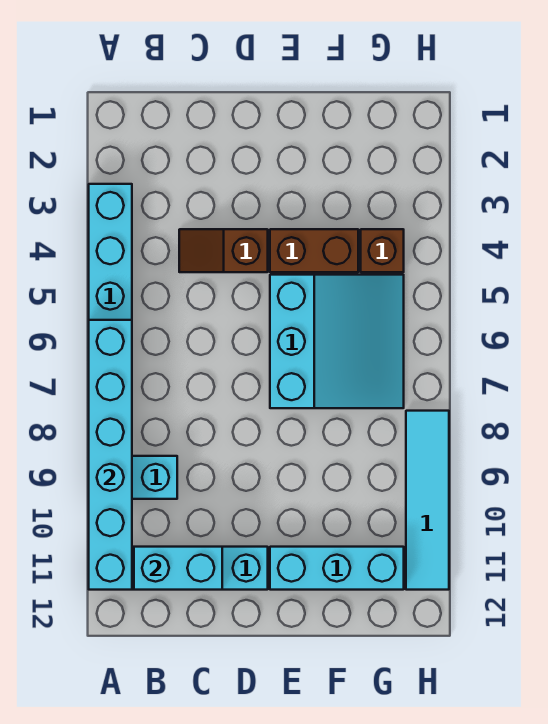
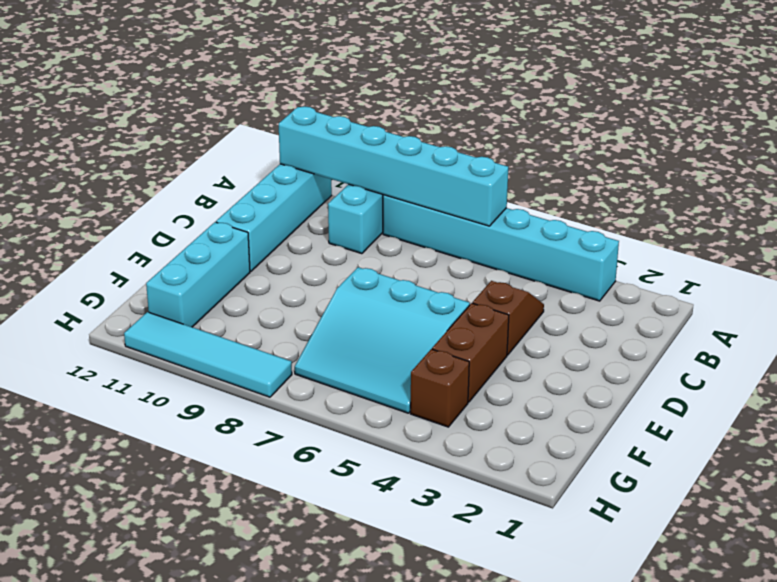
cyan brick B11:C11 level 2 -> none

